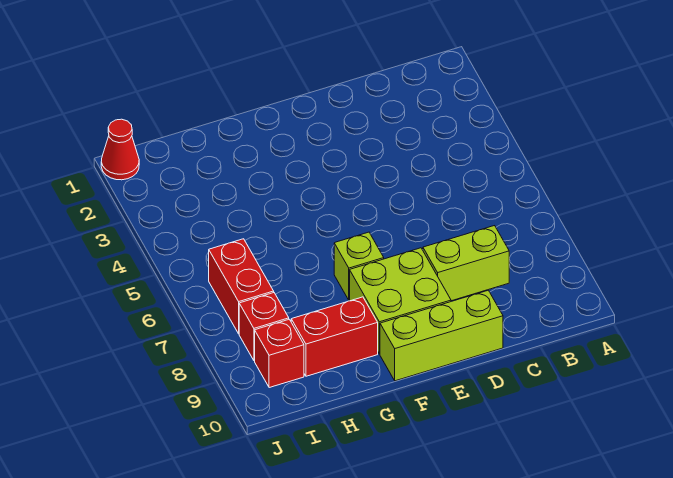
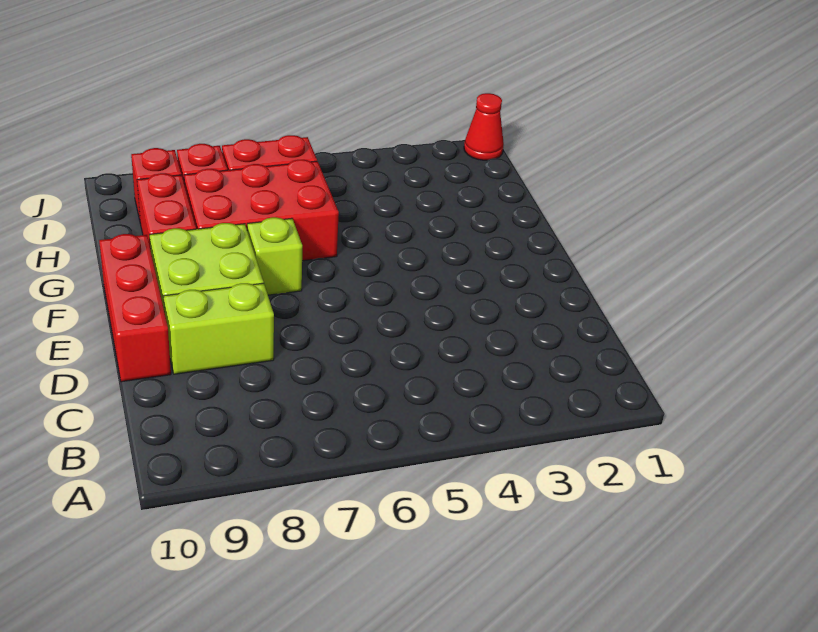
lime brick C8:D8 level 1 -> lime brick D8:D9 level 1
lime brick D10:F10 level 1 -> red brick D10:F10 level 1
none -> red brick G6:H8 level 1

